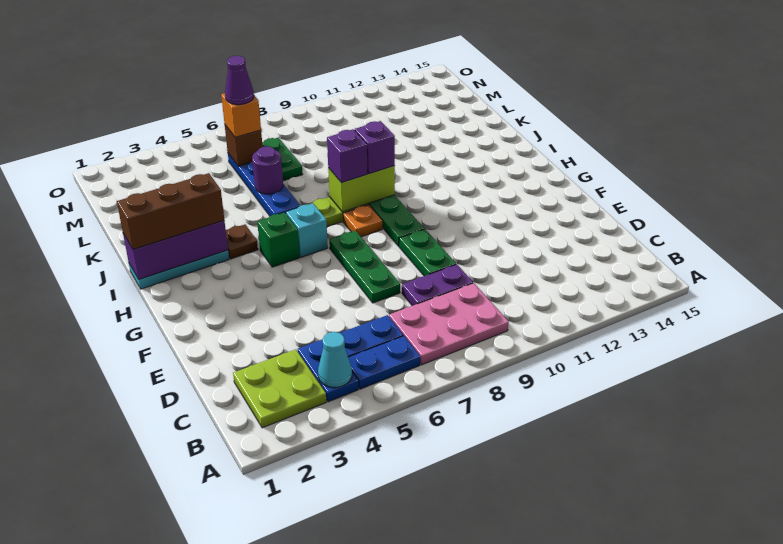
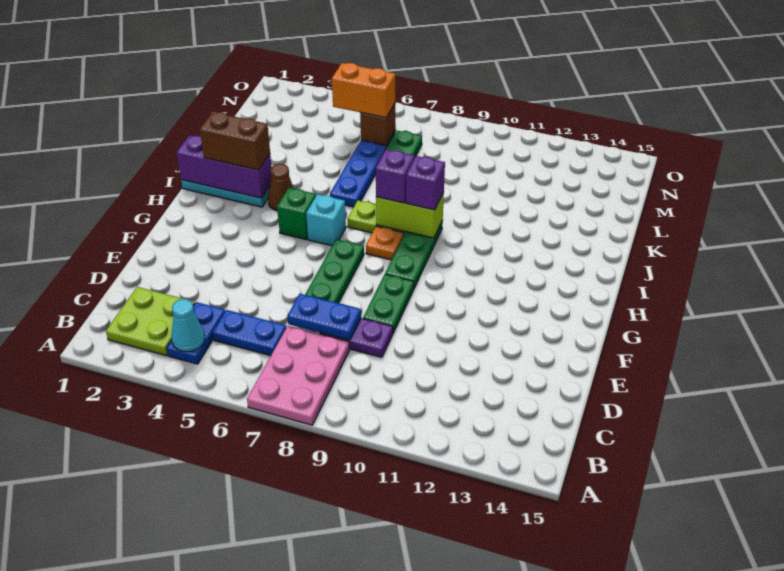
blue plate B5:B6 level 1 -> blue plate D7:D8 level 2
pink plate B7:C9 level 1 -> pink plate A7:C8 level 1
brown brick I1:I3 level 3 -> brown brick I2:I3 level 3
brown plate I4 level 1 -> brown cone I4 level 1
purple round brick K6 level 2 -> none
orange brick M6 level 3 -> orange brick M5:M6 level 3
purple cone M6 level 4 -> none

